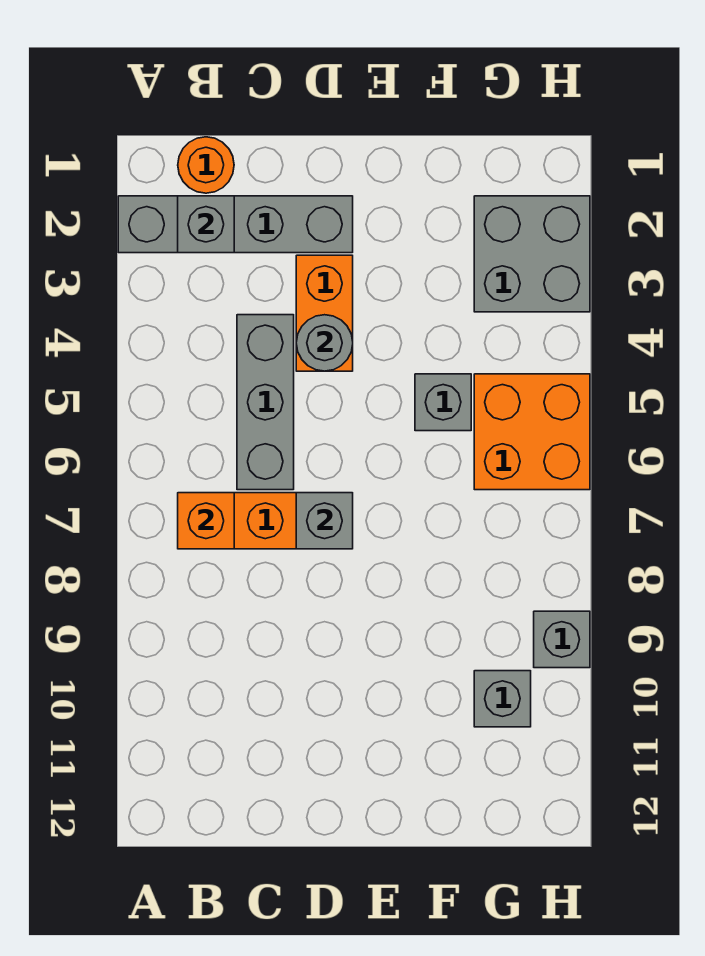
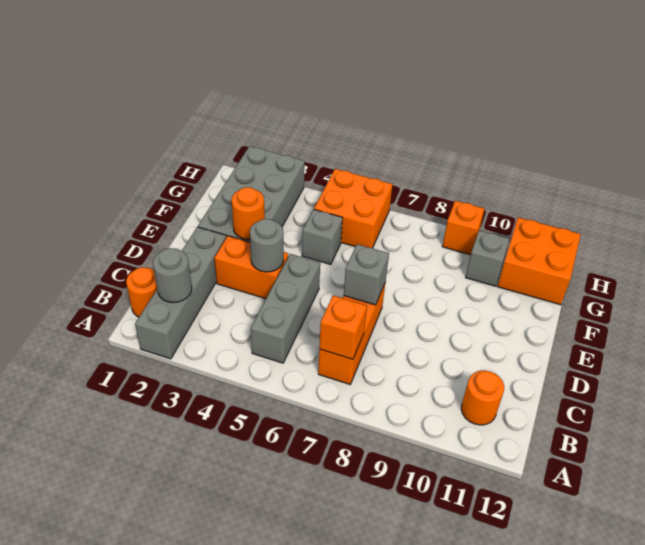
grey brick B2 level 2 -> grey round brick B2 level 2
none -> orange round brick B11 level 1
grey brick C4:C6 level 1 -> grey brick B5:D5 level 1
none -> orange round brick E3 level 2
grey brick G2:H3 level 1 -> grey brick E2:H3 level 1
none -> orange brick G11:H12 level 1
grey brick H9 level 1 -> orange brick H9 level 1

